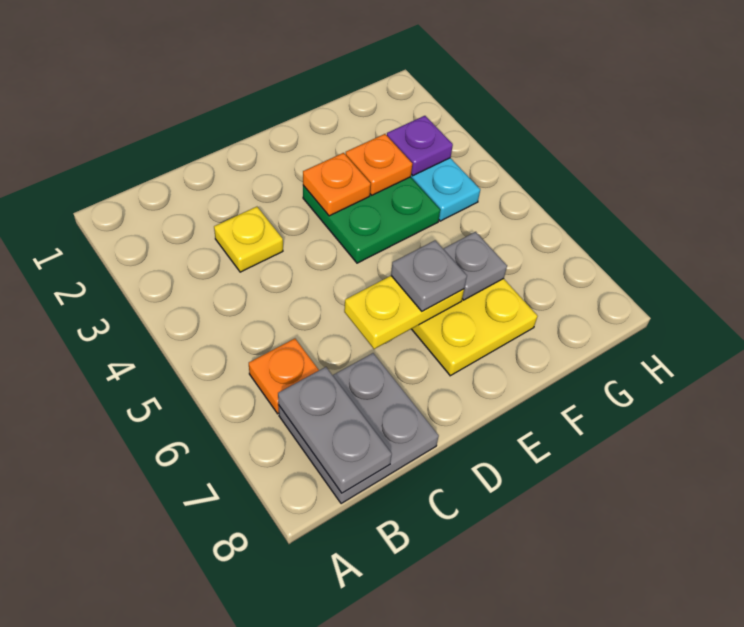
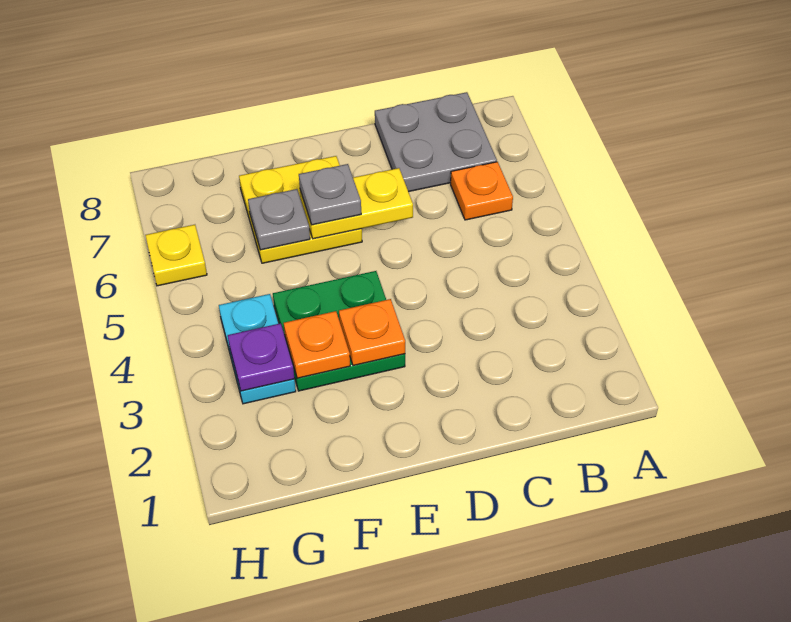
grey plate B7:B8 level 2 -> none
yellow plate C3 level 1 -> yellow plate H6 level 1

